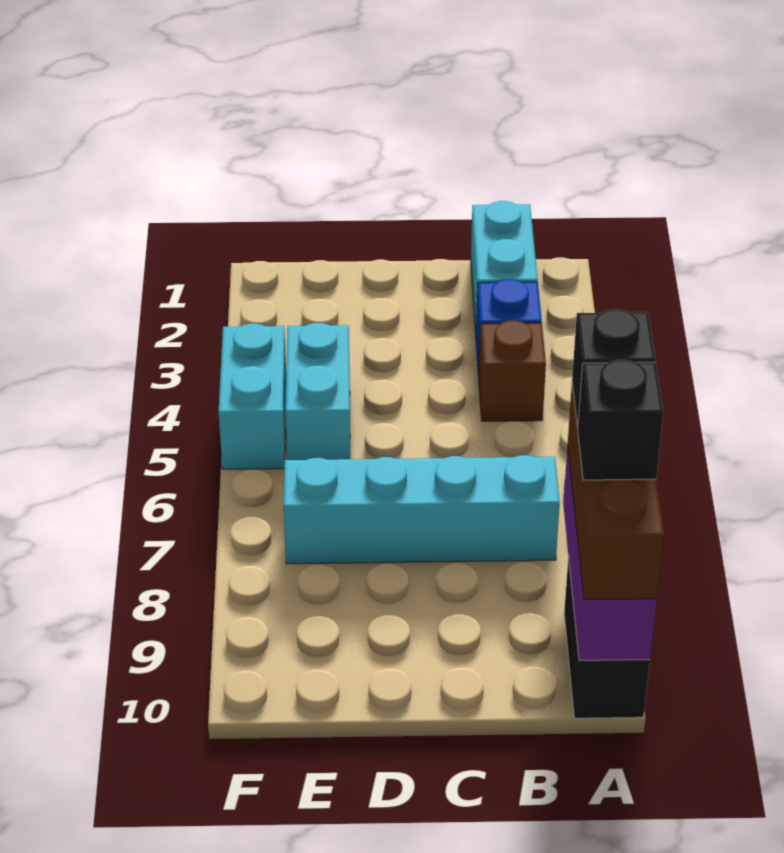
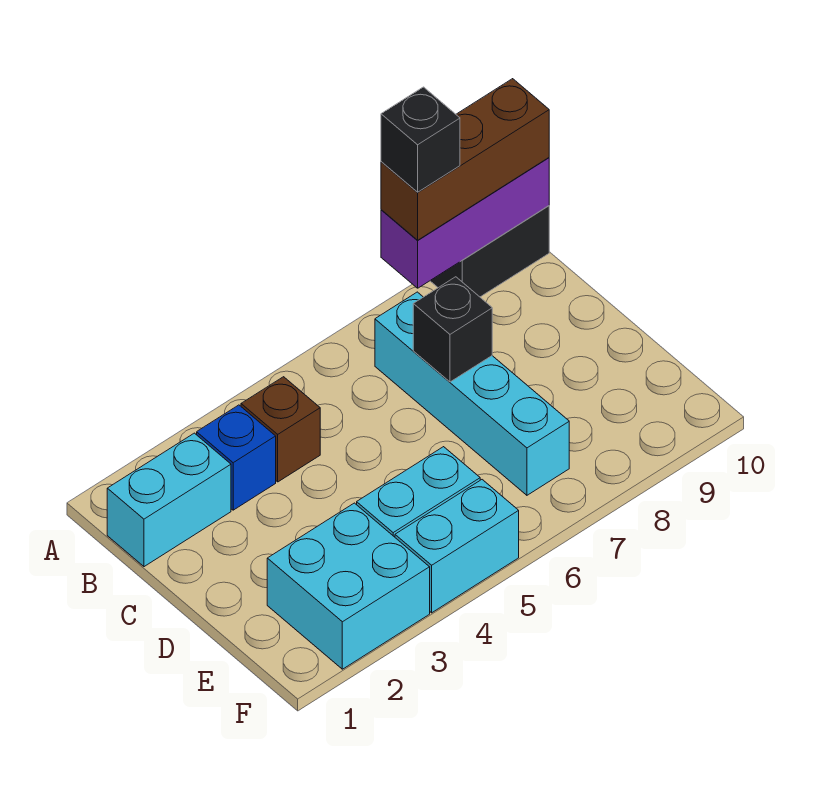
black brick A9 level 4 -> black brick C7 level 2
none -> cyan brick E2:F3 level 1

